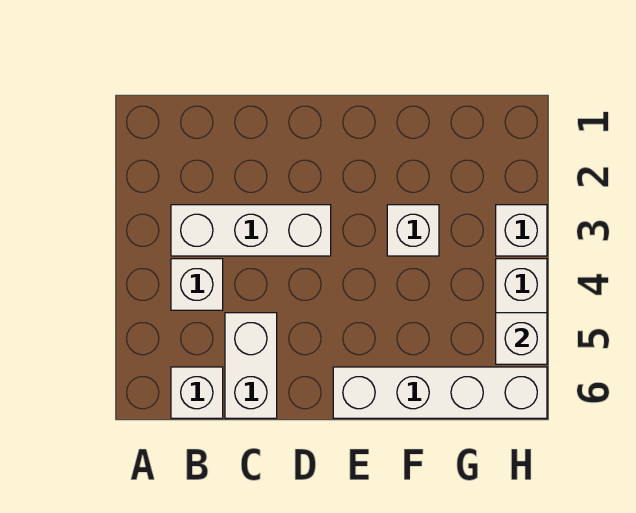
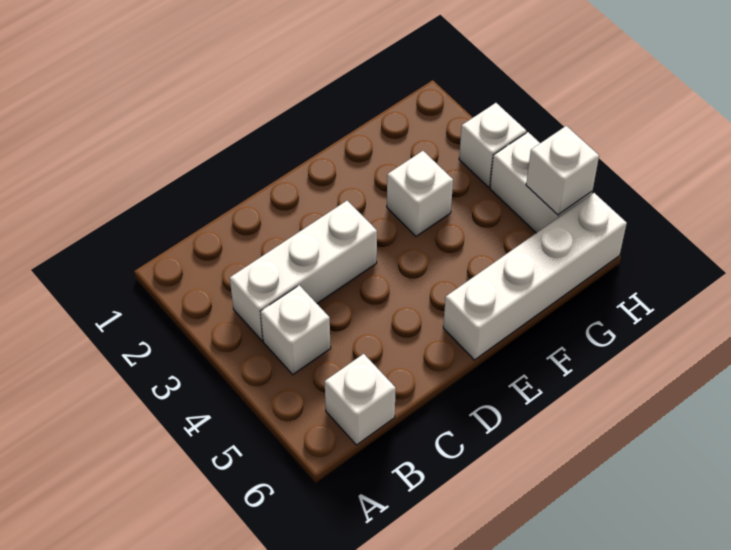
white brick C5:C6 level 1 -> none

